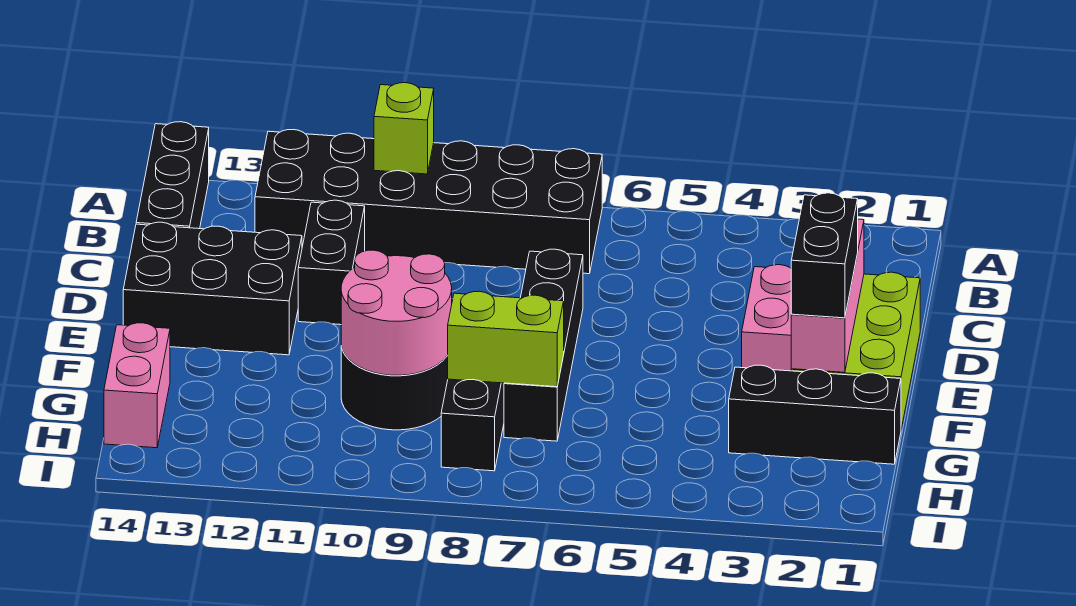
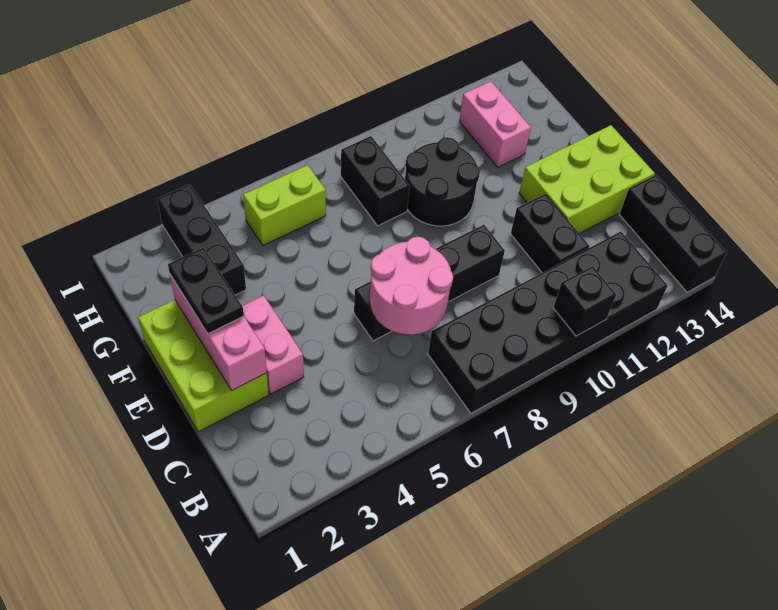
lime brick A10 level 2 -> black brick A10 level 2
black brick D7:G7 level 1 -> black brick D6:D9 level 1
black brick D12:E14 level 1 -> lime brick D12:E14 level 1
black brick E2:F2 level 3 -> black plate E2:F2 level 3
pink round brick F9:G10 level 2 -> pink round brick C6:D7 level 2
black brick G1:G3 level 1 -> black brick G3:I3 level 1
lime brick G7:G8 level 2 -> lime brick H5:H6 level 1
pink brick G14:H14 level 1 -> pink brick G12:H12 level 1

